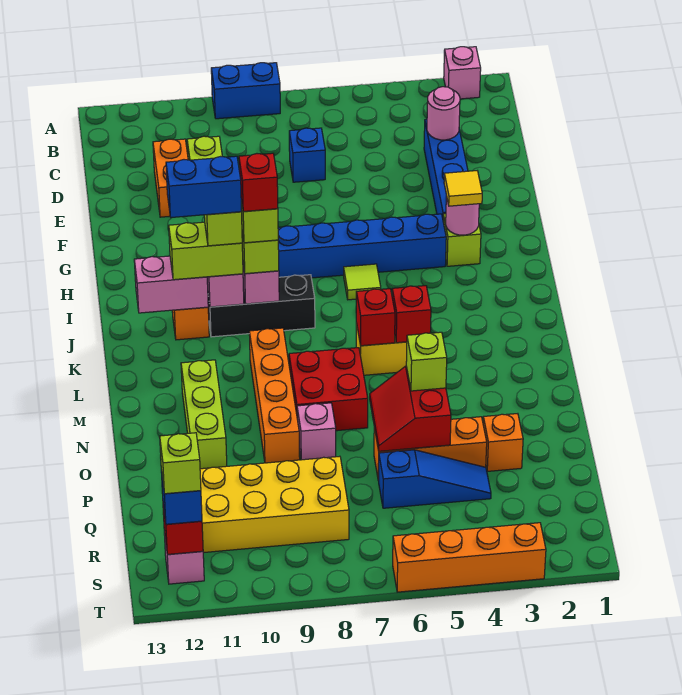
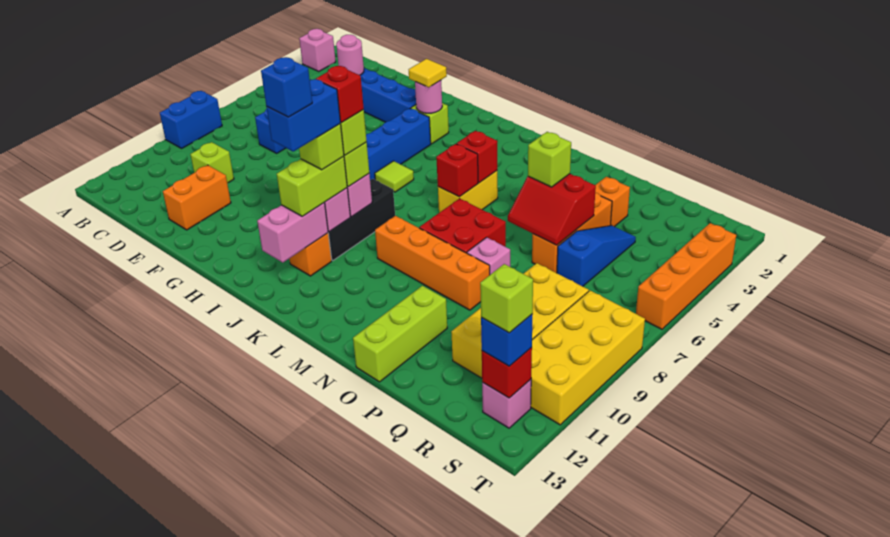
orange brick D11:E11 level 1 -> orange brick E11:E12 level 1
none -> blue brick J11 level 6
lime brick M11:O11 level 1 -> lime brick O11:O13 level 1
none -> yellow brick S8:T11 level 1

